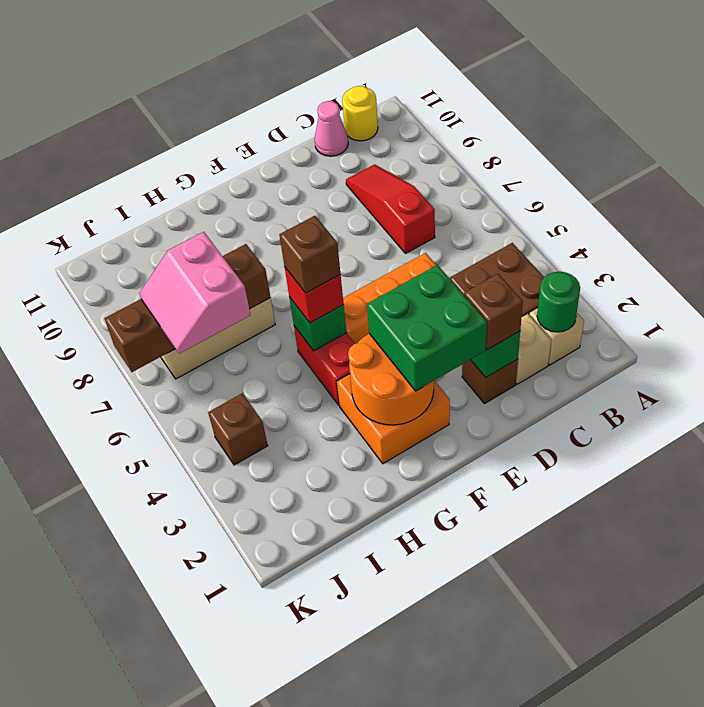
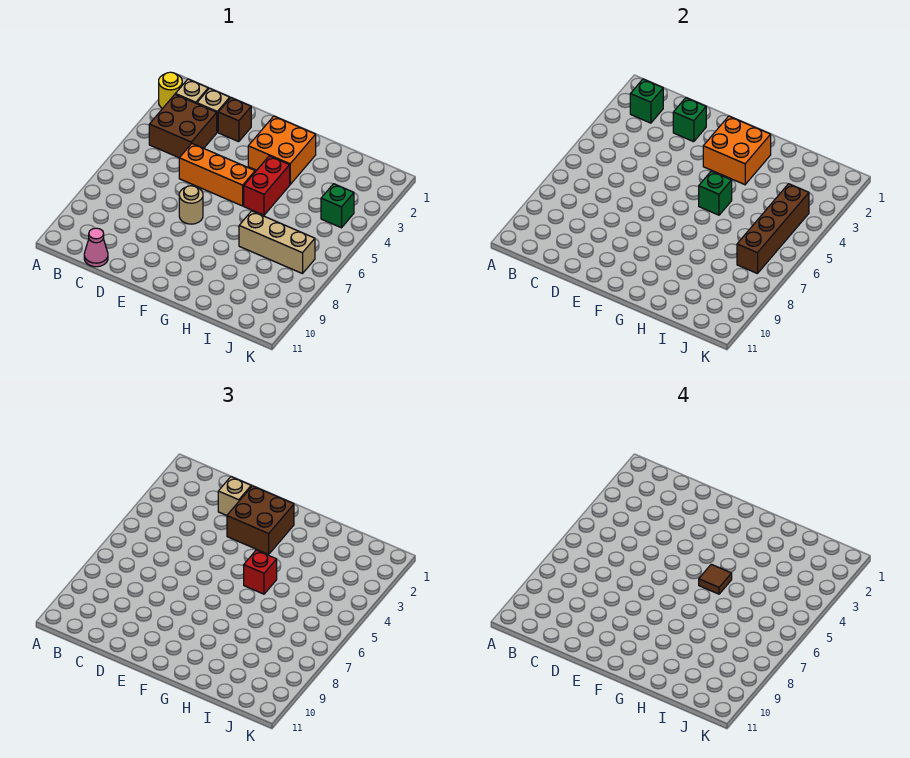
green round brick B2 level 2 -> green brick B2 level 2
yellow round brick B11 level 1 -> yellow round brick A2 level 1
red slope C7:C9 level 1 top 7 -> none
brown brick D2 level 3 -> tan brick D2 level 3
green brick E2:F3 level 3 -> brown brick E2:F3 level 3
none -> tan round brick E7 level 1
orange round brick F2:G3 level 2 -> orange brick F2:G3 level 2
brown brick G5 level 4 -> brown tile G5 level 4
brown brick H7:K7 level 2 -> brown brick J4:J7 level 2
pink slope I6:J7 level 3 top I -> none
brown brick J4 level 1 -> green brick J4 level 1

